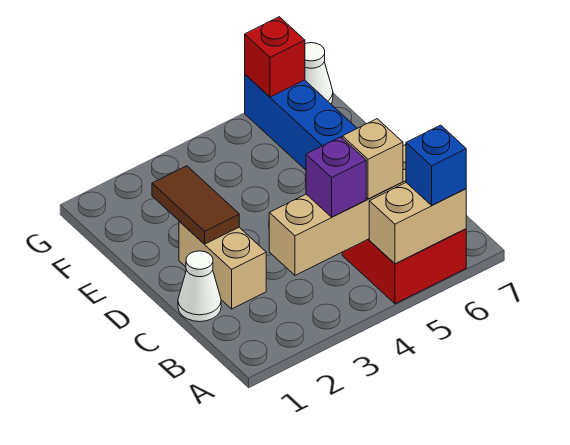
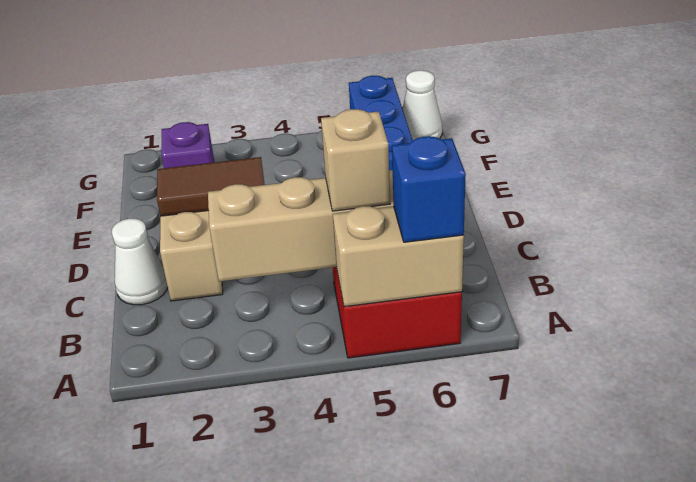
purple brick B4 level 3 -> purple brick F2 level 1
brown tile D2:E2 level 2 -> brown tile D2:D3 level 2
red brick G6 level 2 -> none

